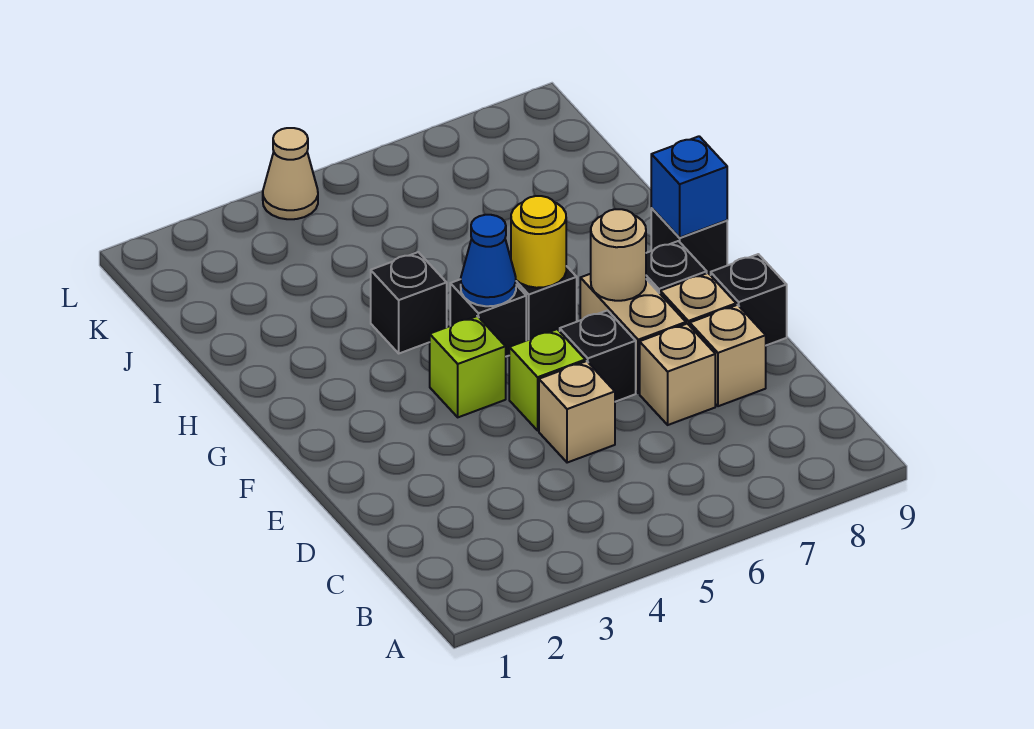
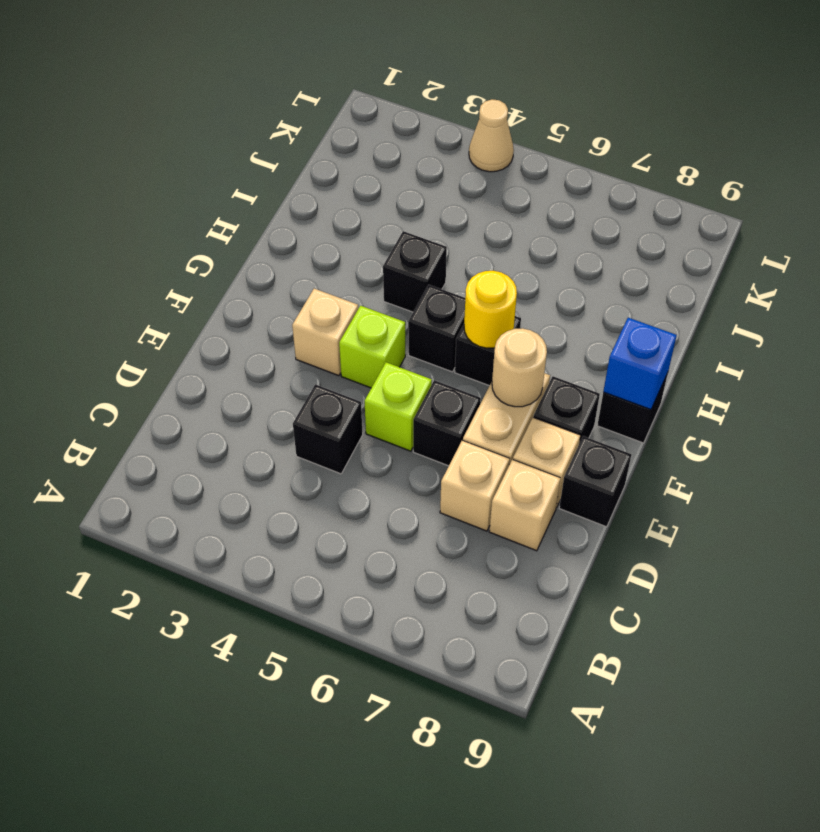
none -> black brick D4 level 1
tan brick D5 level 1 -> tan brick F3 level 1
blue cone G5 level 2 -> none

